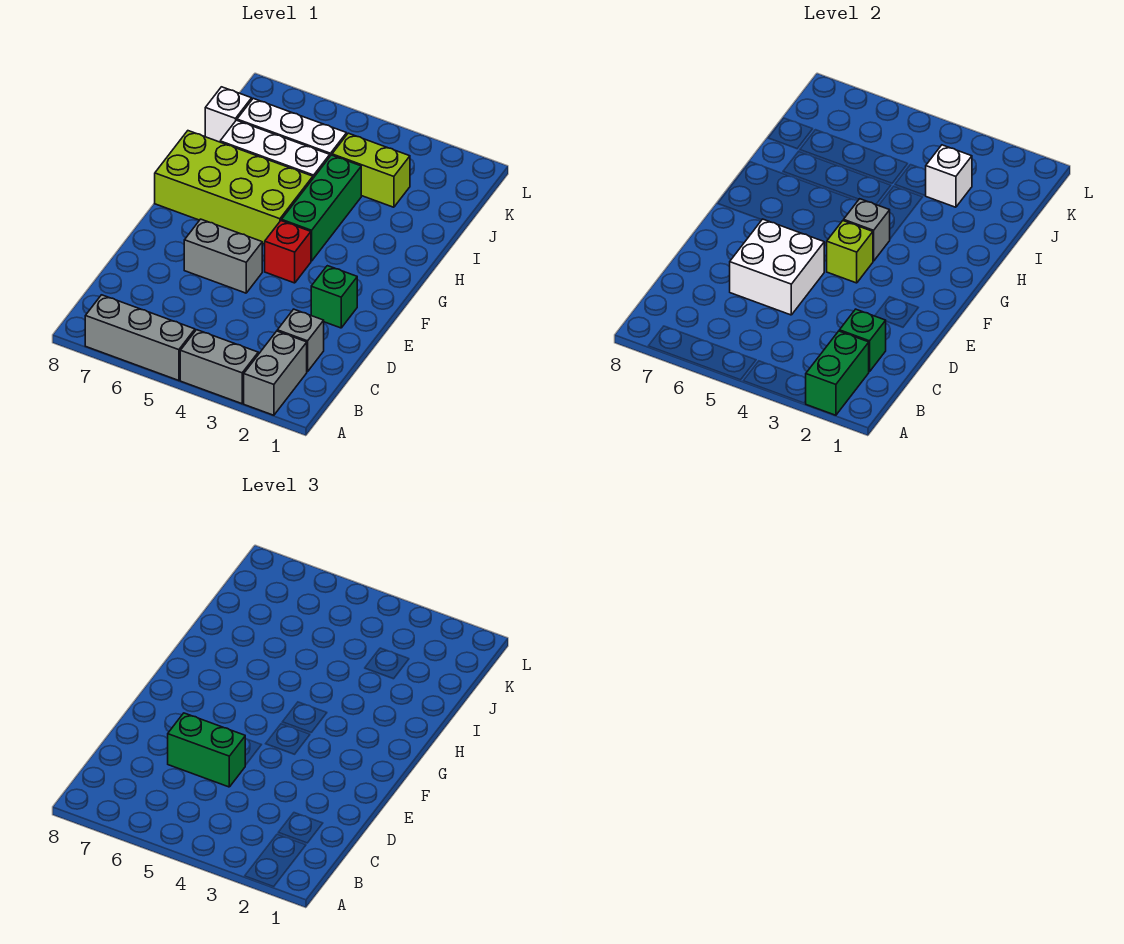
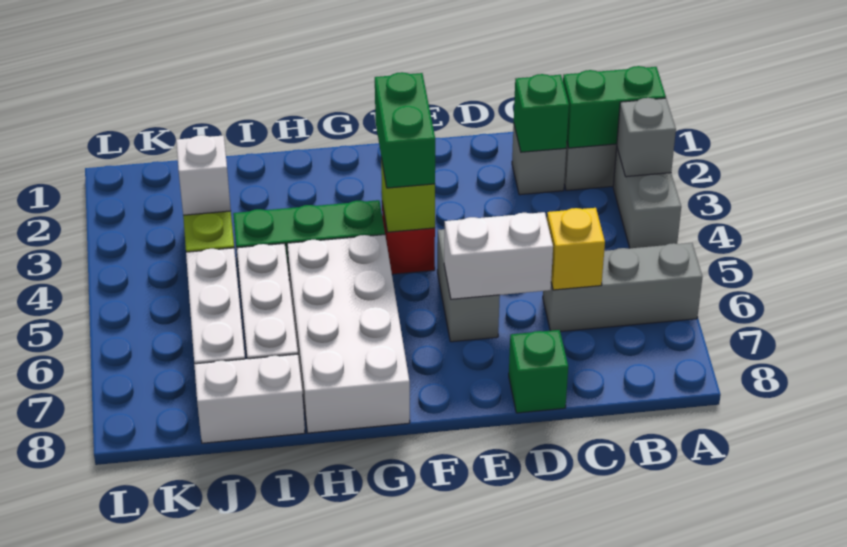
grey brick A5:A7 level 1 -> grey brick A6:C6 level 1
none -> yellow brick C6 level 2
white brick D5:E6 level 2 -> white brick D6:E6 level 2
green brick D5:D6 level 3 -> green brick F3:F4 level 3
green brick E2 level 1 -> green brick D8 level 1
grey brick G4 level 2 -> grey brick A3 level 2
lime brick G5:H8 level 1 -> white brick G5:H8 level 1
white brick J8 level 1 -> white brick I8:J8 level 1

